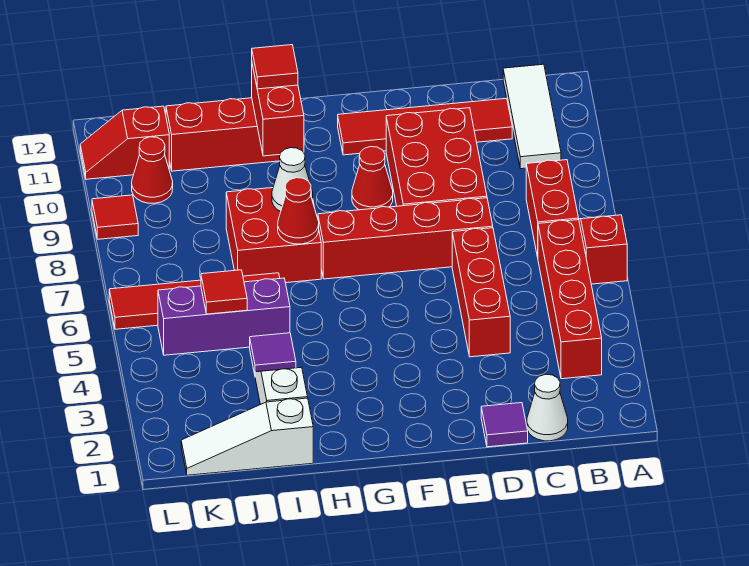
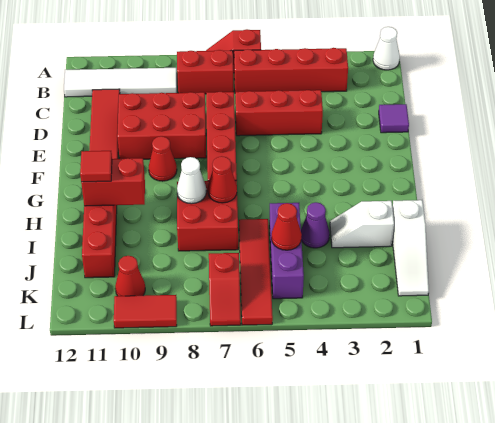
white tile B10:B12 level 1 -> white tile B9:B12 level 1
white cone C1 level 1 -> white cone A1 level 1
purple tile I4 level 1 -> purple cone I4 level 1
red tile J5 level 2 -> red cone J5 level 2
red slope K11:L11 level 1 top K -> red slope K7:L7 level 1 top K
red tile L9 level 1 -> red tile L9:L10 level 1

